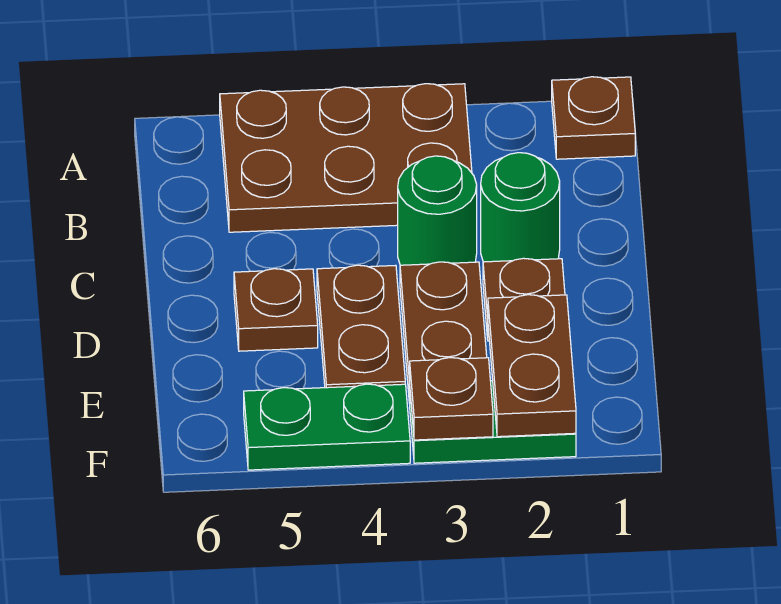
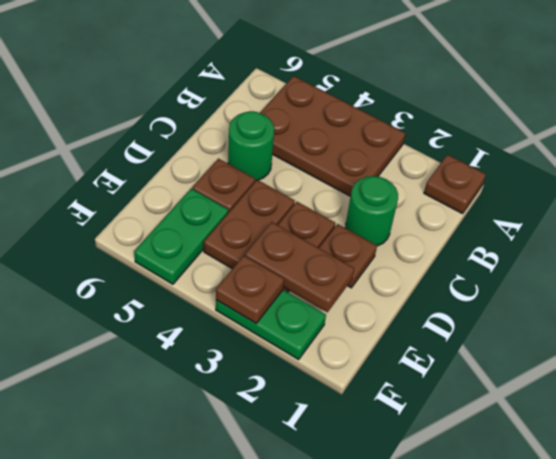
green round brick C3 level 1 -> green round brick C5 level 1
brown plate E2:F2 level 2 -> brown plate E2:E3 level 2
green plate F4:F5 level 1 -> green plate E5:F5 level 1

